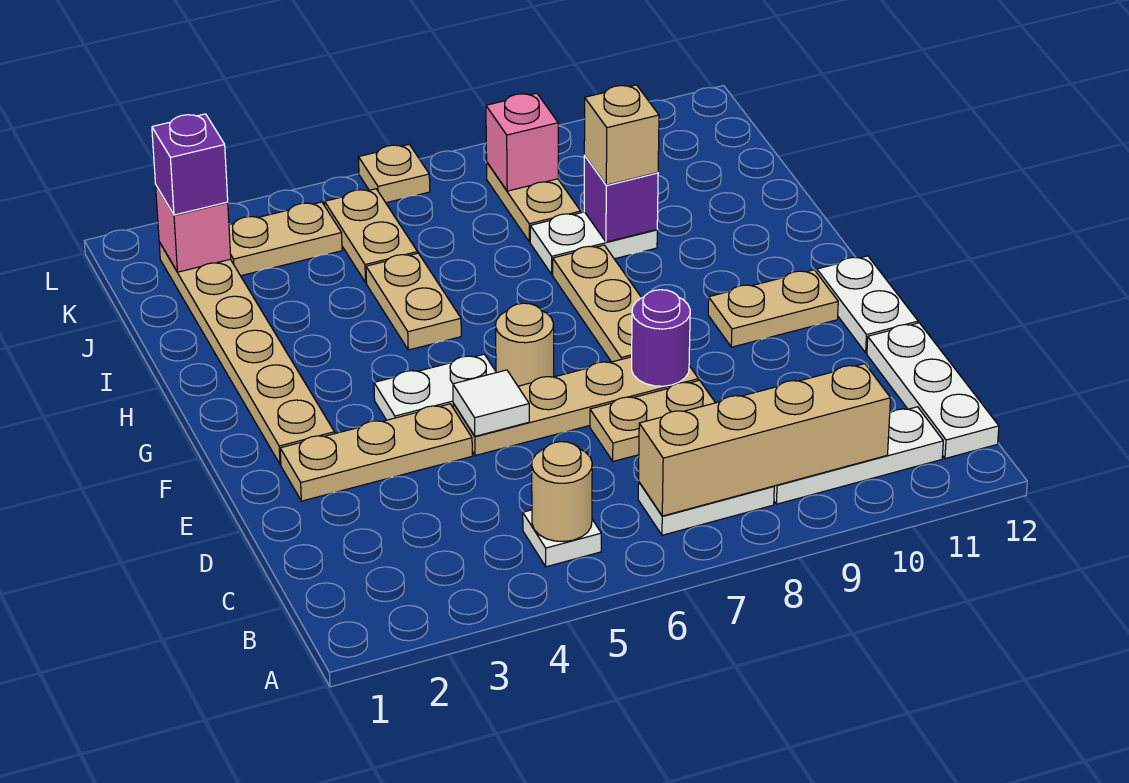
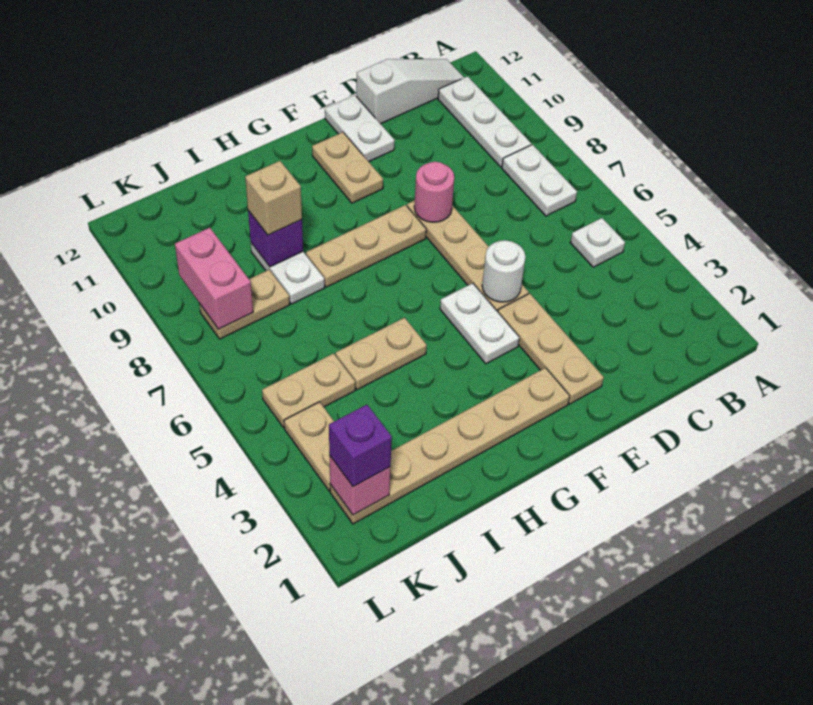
tan round brick B5 level 2 -> none
tan brick B7:B10 level 2 -> none
white plate B12:D12 level 1 -> white slope B12:D12 level 1 top D
tan plate D7:D8 level 1 -> none
white tile E5 level 2 -> white round brick E5 level 2
purple round brick E8 level 2 -> pink round brick E8 level 2
white plate E12:F12 level 1 -> white plate E11:E12 level 1
tan round brick F6 level 1 -> none
pink brick K8 level 2 -> pink brick K8:K9 level 2
tan plate L6 level 1 -> none

